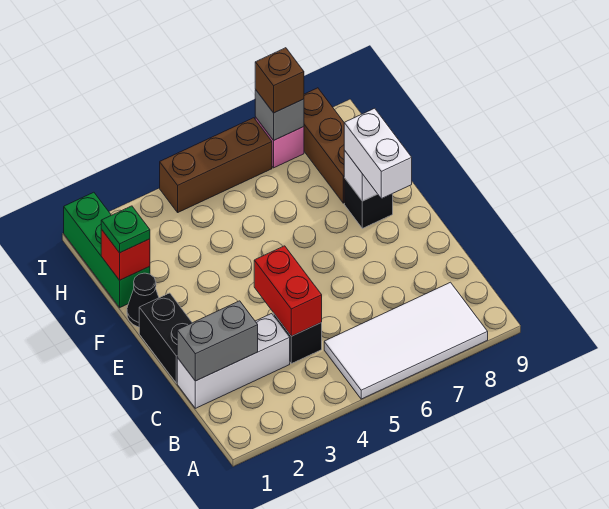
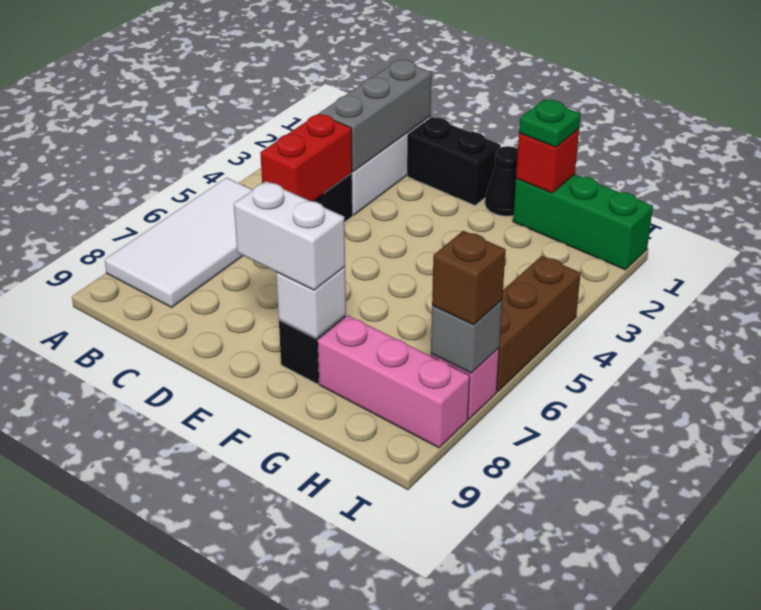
grey brick C1:C2 level 2 -> grey brick C1:C3 level 2
red brick C4:D4 level 2 -> red brick C4:C5 level 2
brown brick G8:I8 level 1 -> pink brick G8:I8 level 1

